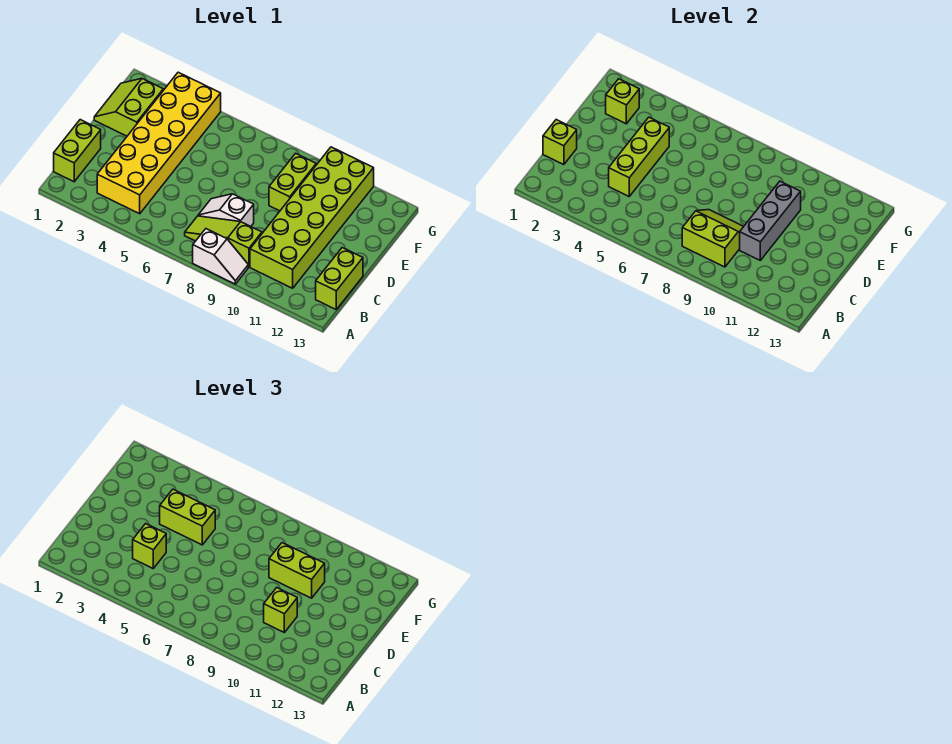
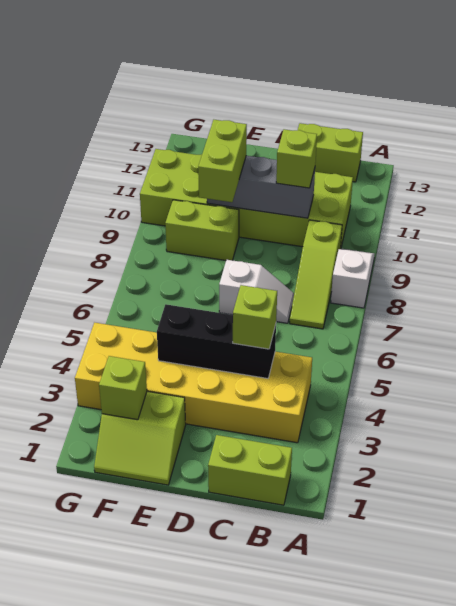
lime slope B8:C9 level 2 top B -> none
lime brick C1 level 2 -> none
lime brick C4:E4 level 2 -> black brick C4:E4 level 2
white slope C7:C8 level 1 top 8 -> white slope C7:D7 level 1 top D
lime brick E4:E5 level 3 -> none

